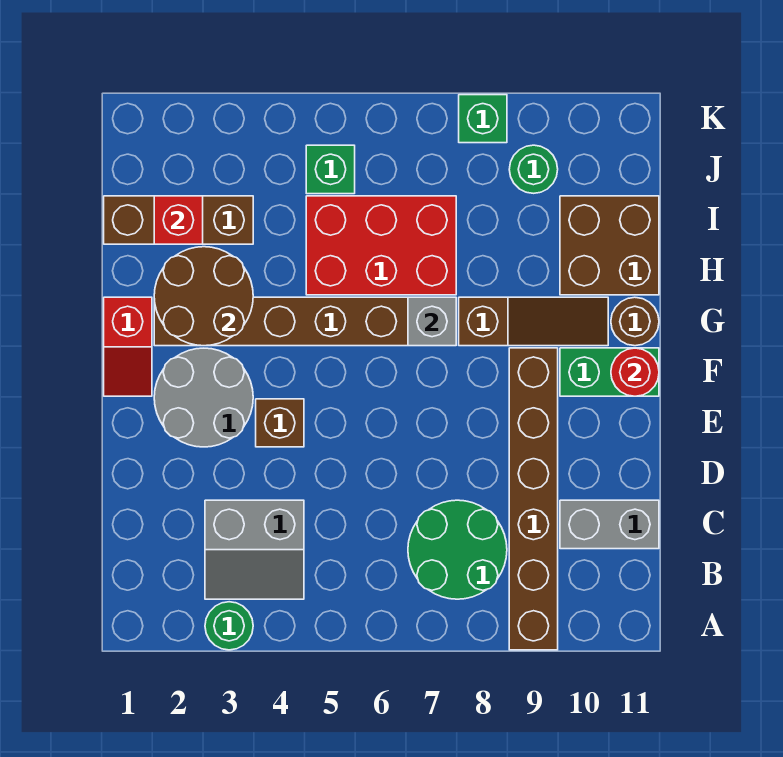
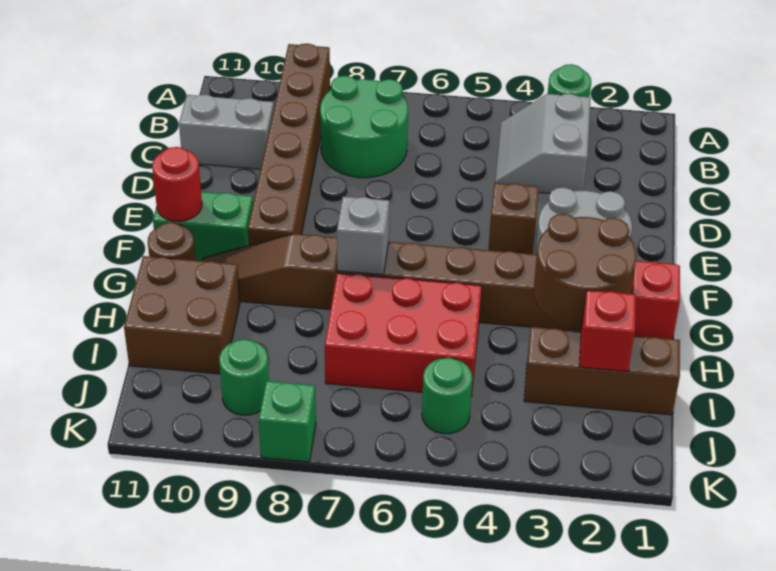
grey slope B3:C4 level 1 top C -> grey slope B3:C4 level 1 top 3
green brick J5 level 1 -> green round brick J5 level 1

